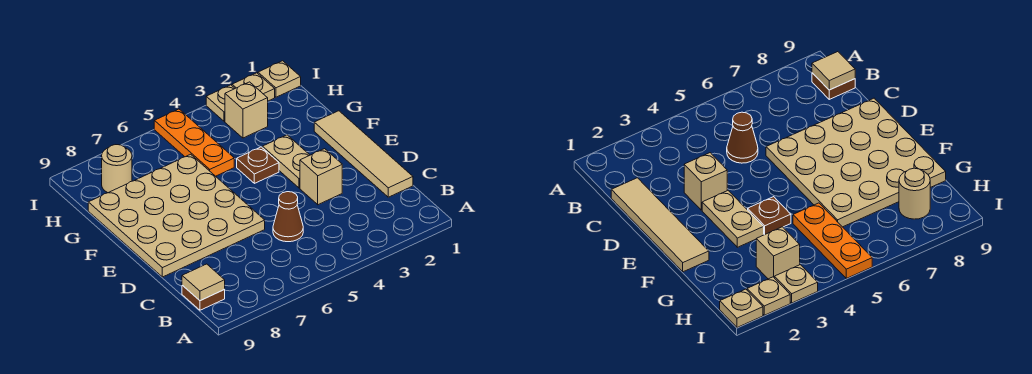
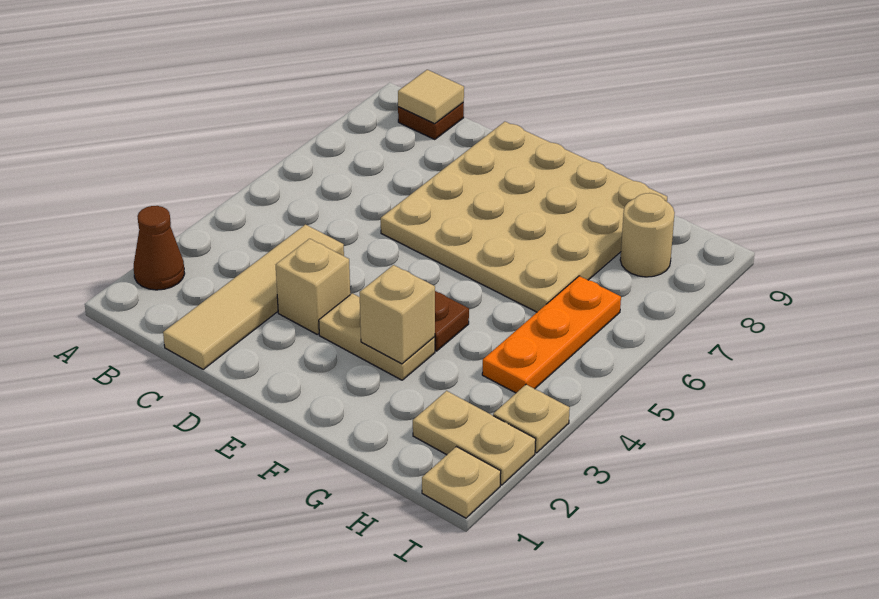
tan tile C1:F1 level 1 -> tan tile C1:C4 level 1
brown cone C5 level 1 -> brown cone A2 level 1
orange plate G5:I5 level 1 -> orange plate H4:H6 level 1
tan brick H3 level 1 -> tan brick F3 level 2
tan plate I2 level 1 -> tan plate H2:I2 level 1

